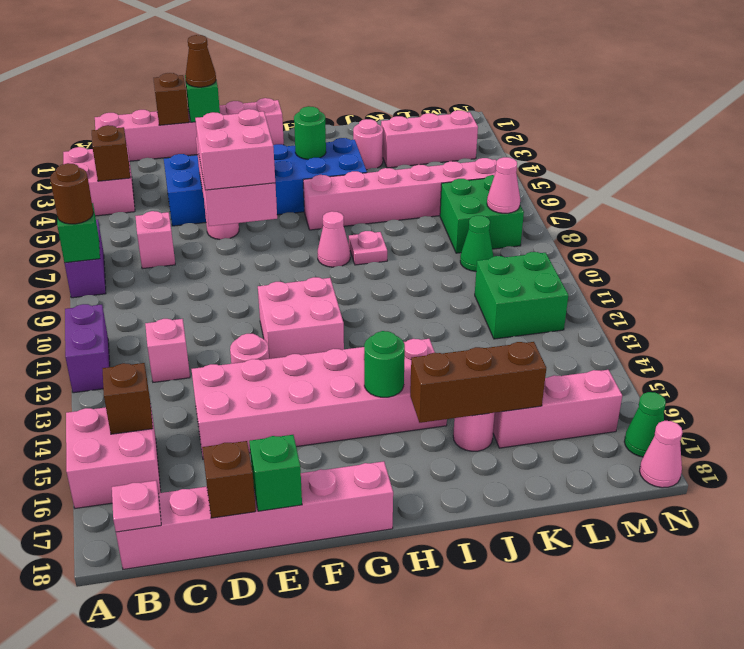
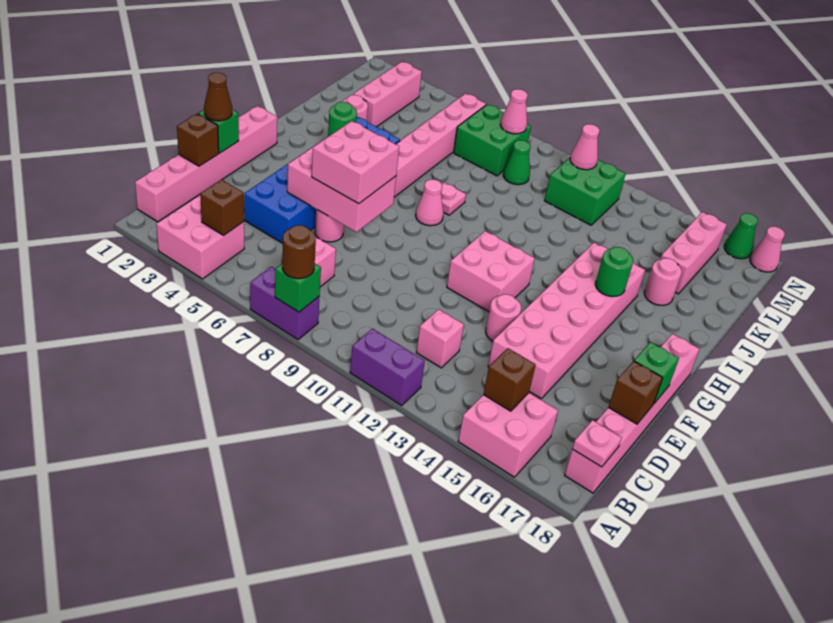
brown brick I16:K16 level 2 -> none
none -> pink cone M11 level 2

